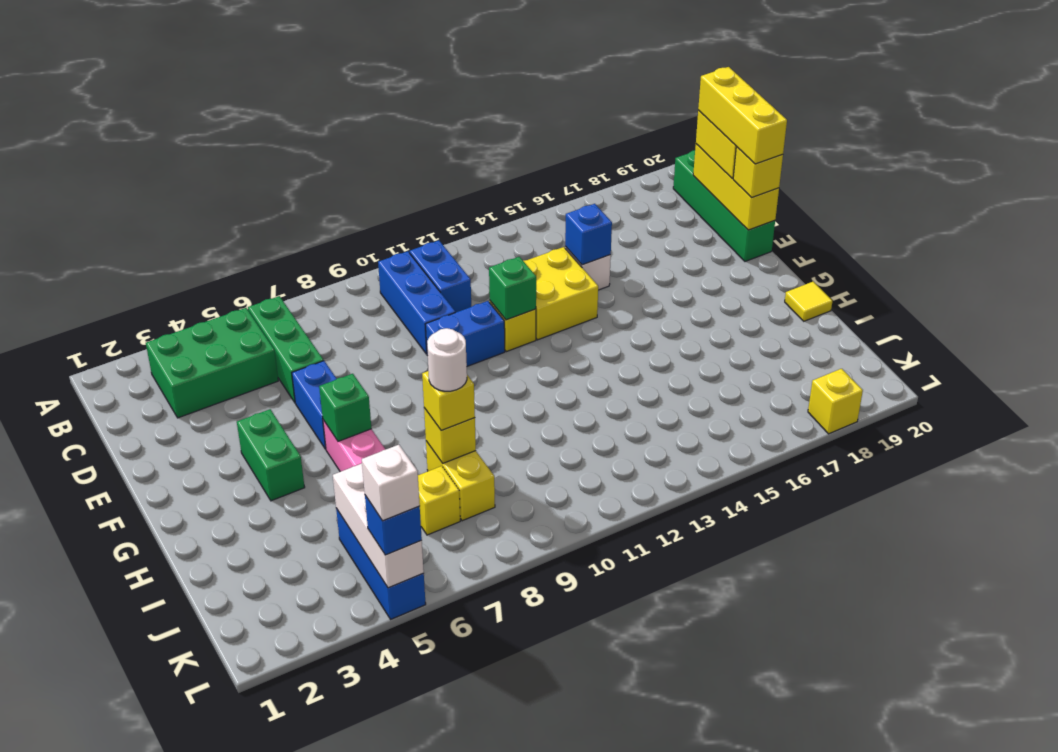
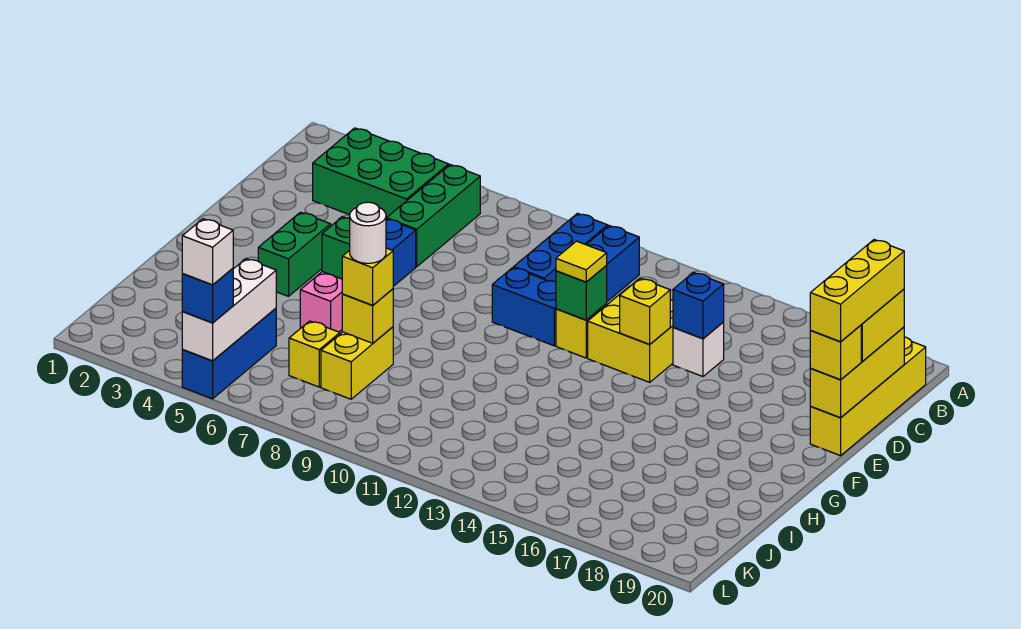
green brick B20:E20 level 1 -> yellow brick B20:E20 level 1
yellow tile H20 level 1 -> yellow tile E12 level 3
yellow brick L18 level 1 -> yellow brick E14 level 2

